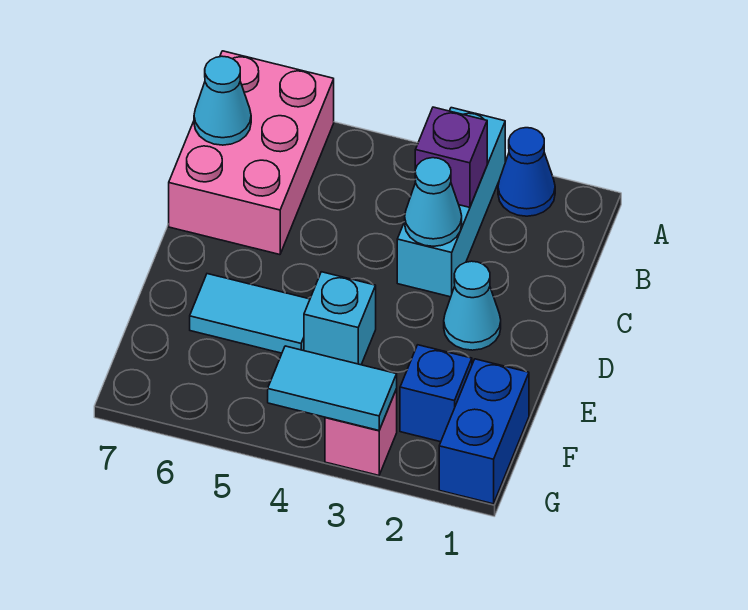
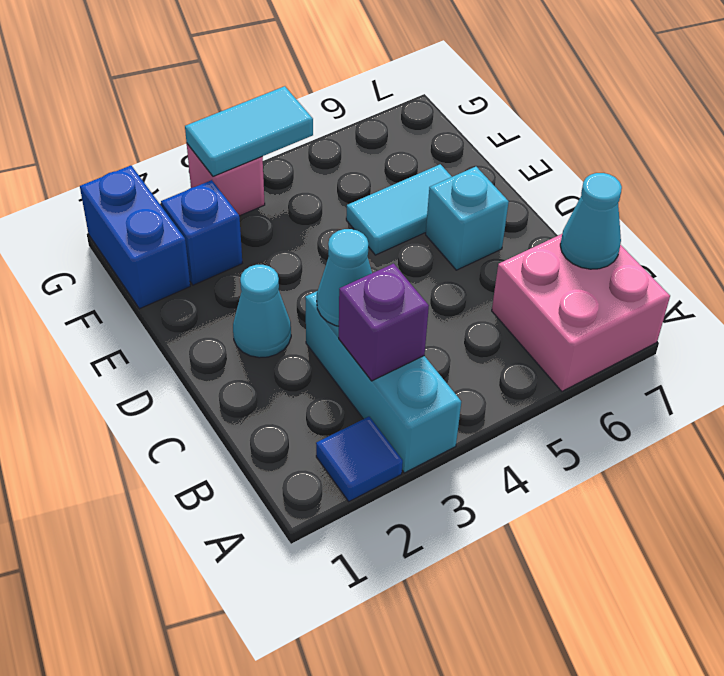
blue cone A2 level 1 -> blue tile A2 level 1
pink brick A6:C7 level 1 -> pink brick A6:B7 level 1
cyan brick E4 level 1 -> cyan brick D6 level 1

